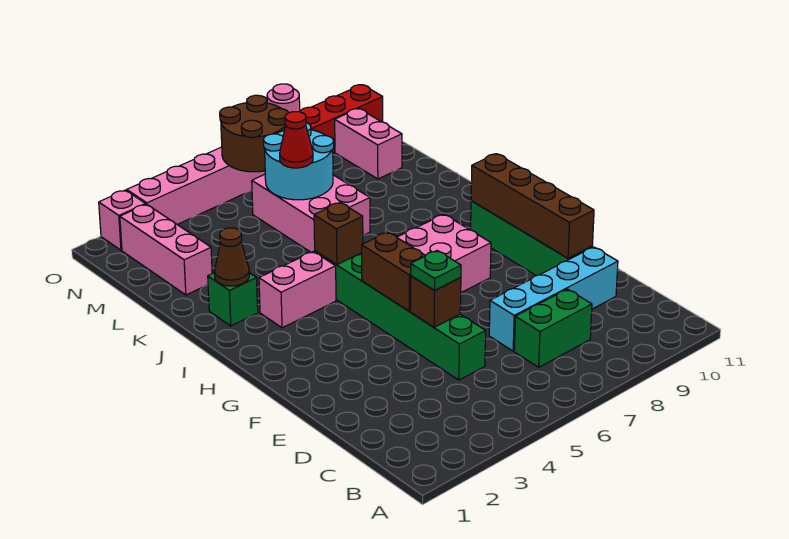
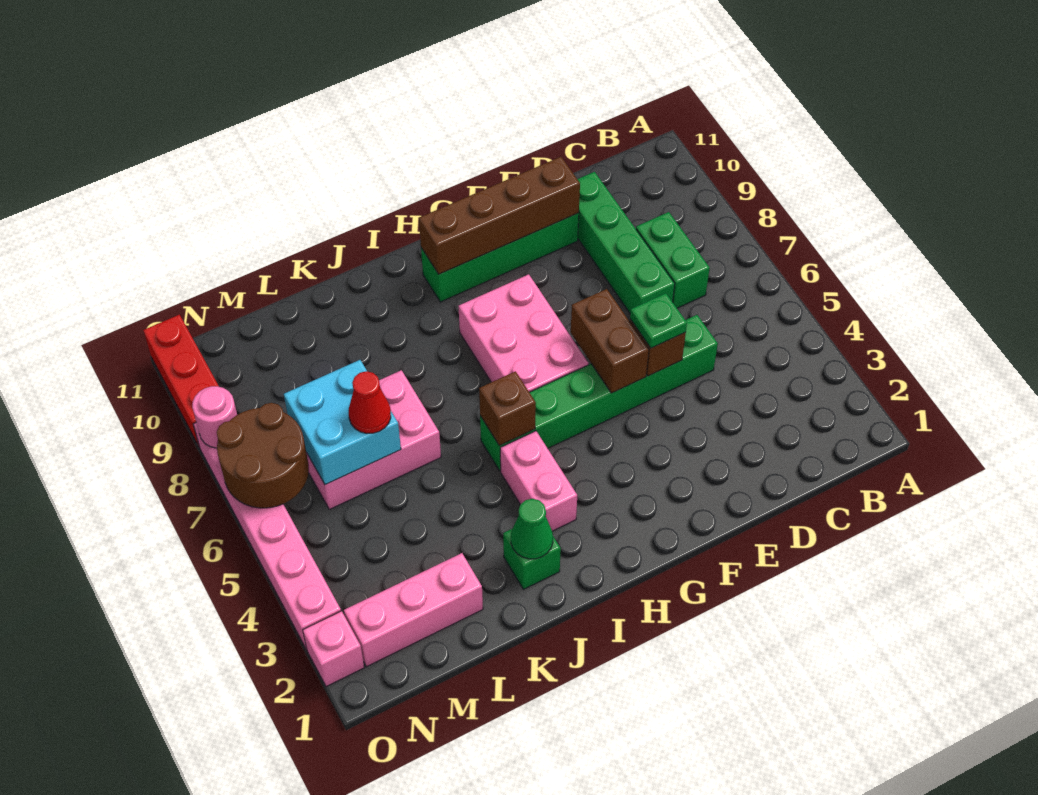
cyan brick D7:D10 level 1 -> green brick D7:D10 level 1
brown brick F5:G5 level 2 -> brown brick F5:F6 level 2
brown cone J2 level 2 -> green cone J2 level 2
cyan round brick L6:M7 level 2 -> cyan brick L6:M7 level 2
pink brick M10:N10 level 1 -> none

